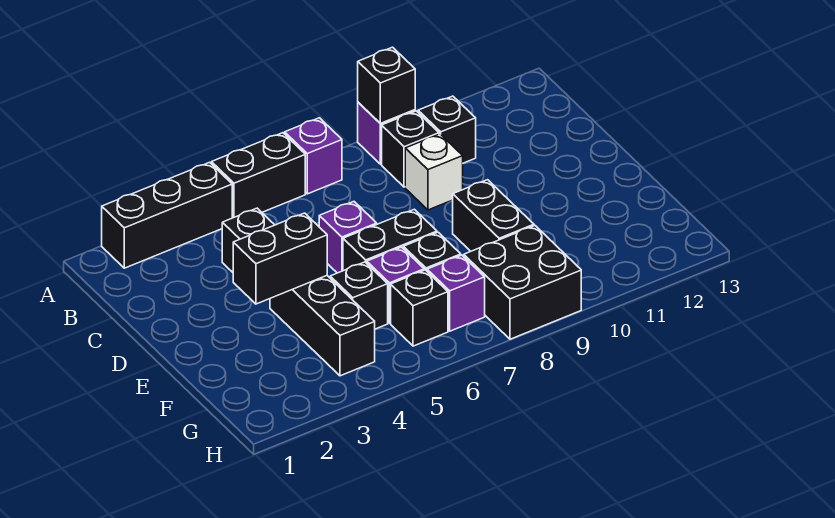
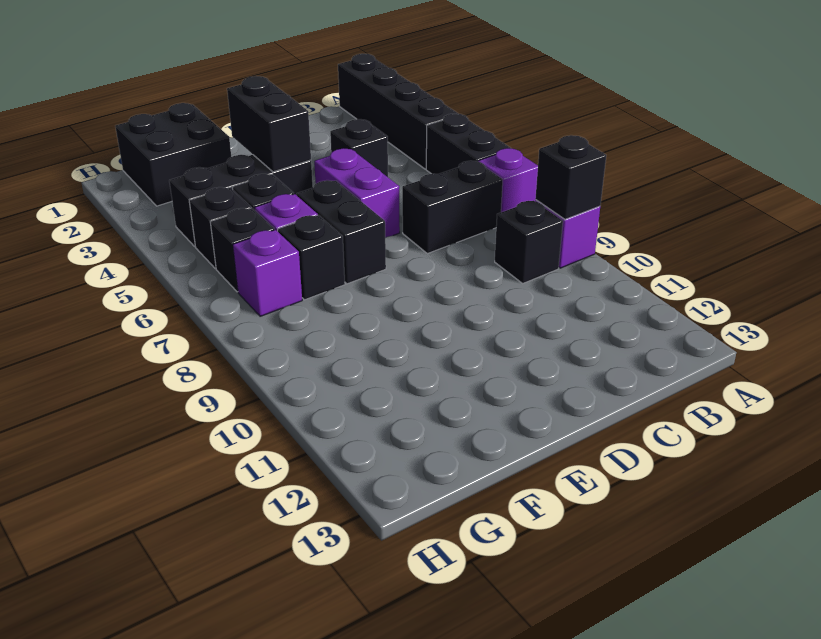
black brick A2:A4 level 1 -> black brick A1:A4 level 1
black brick B10 level 1 -> black brick G5 level 1
white brick C9 level 1 -> none
purple brick D6 level 1 -> purple brick D5:D6 level 1
black brick E9:F9 level 1 -> black brick B7:C7 level 1
black brick G8:H9 level 1 -> black brick F1:G2 level 1

